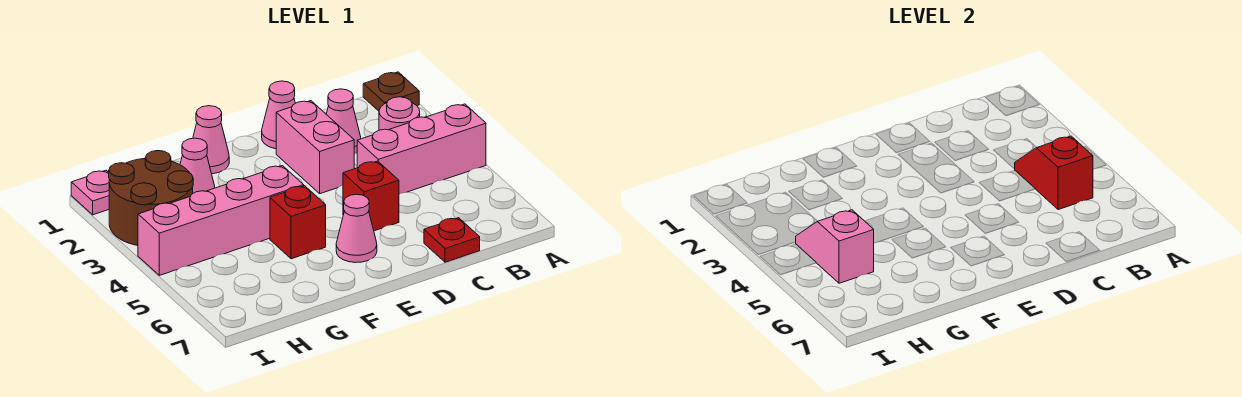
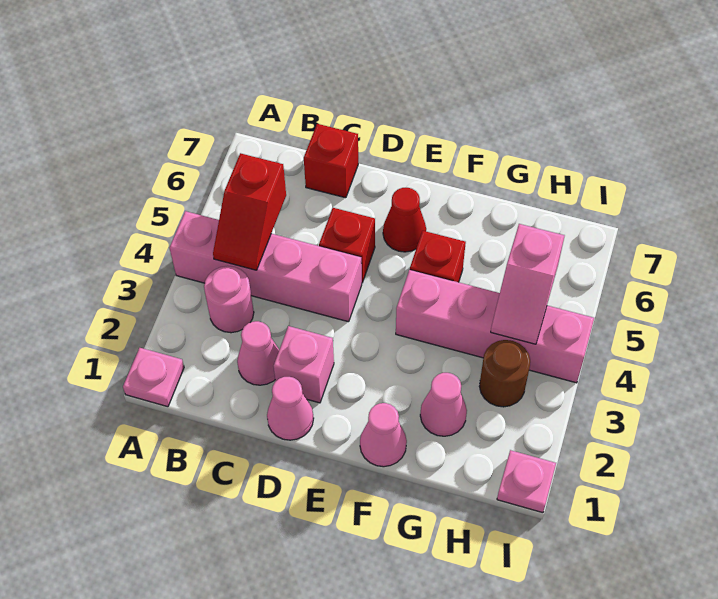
brown plate A1 level 1 -> pink plate A1 level 1
pink brick A4:C4 level 1 -> pink brick A4:D4 level 1
red plate C7 level 1 -> red brick C7 level 1
pink brick D2:D3 level 1 -> pink brick D2 level 1
pink cone E6 level 1 -> red cone E6 level 1
brown round brick H2:I3 level 1 -> brown round brick H3 level 1

